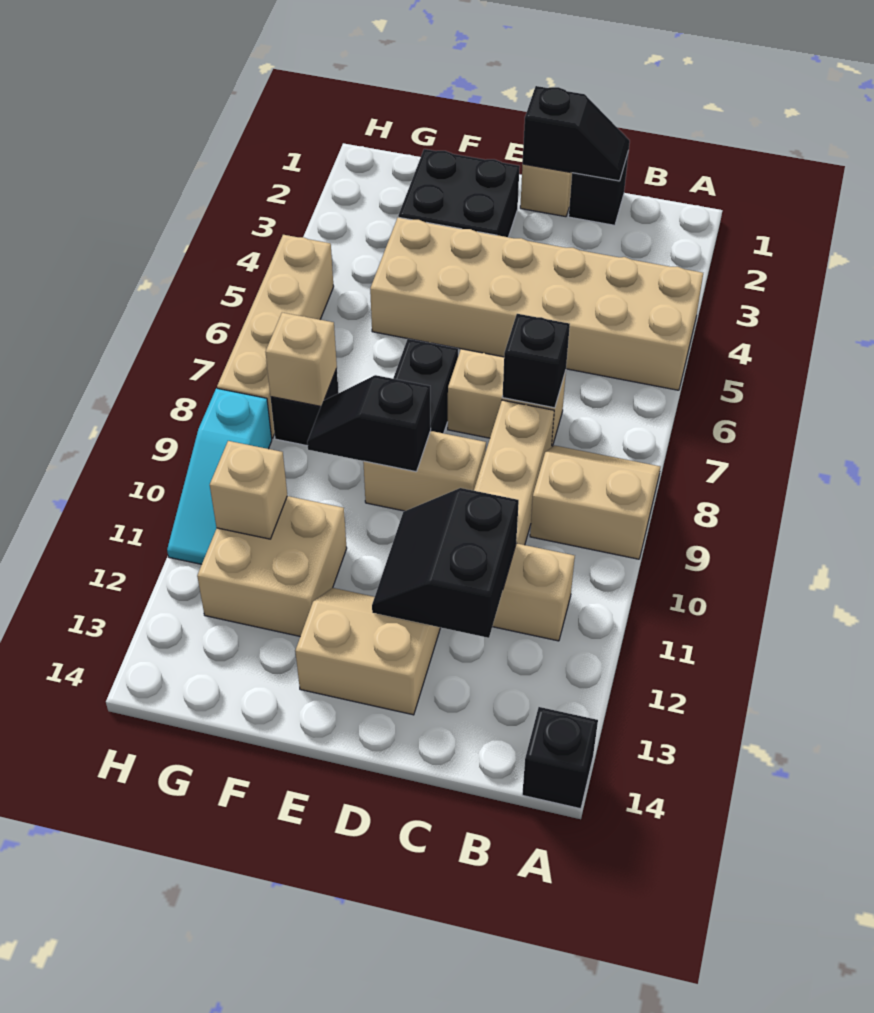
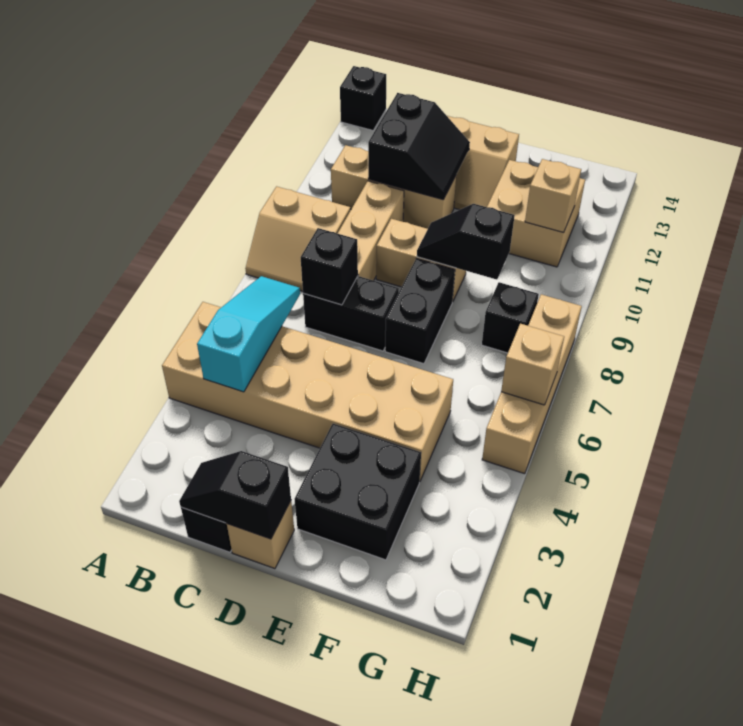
tan brick C7:D7 level 1 -> black brick C7:D7 level 1
black slope E9:F9 level 2 top E -> black slope E9:F9 level 2 top F
tan brick G8 level 2 -> tan brick H6 level 2
cyan slope H9:H11 level 1 top 9 -> cyan slope B4:B6 level 2 top 4

